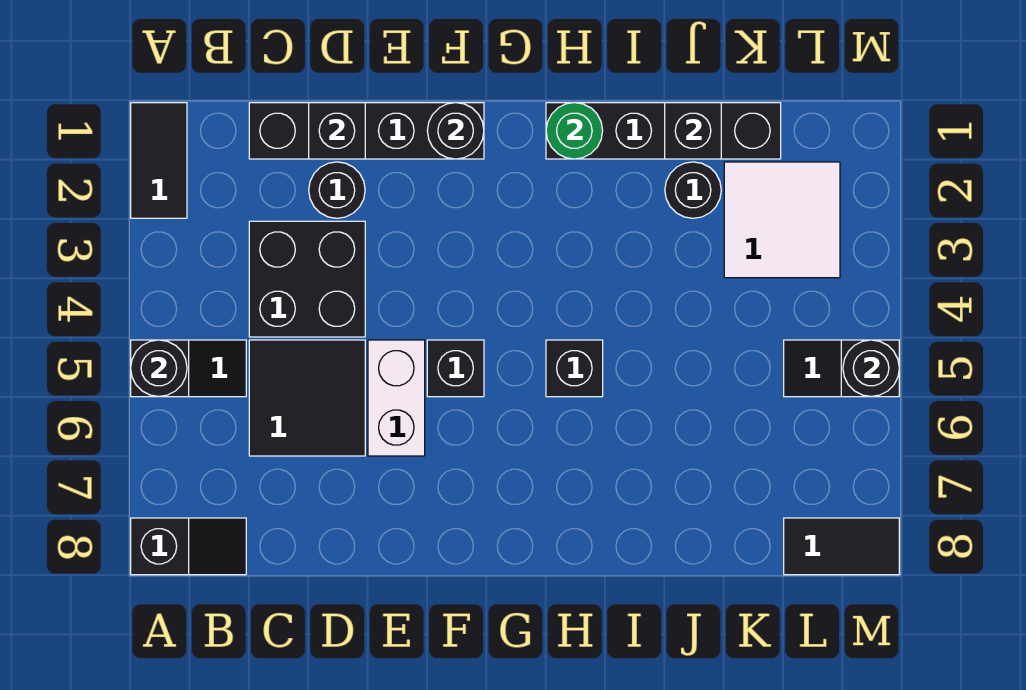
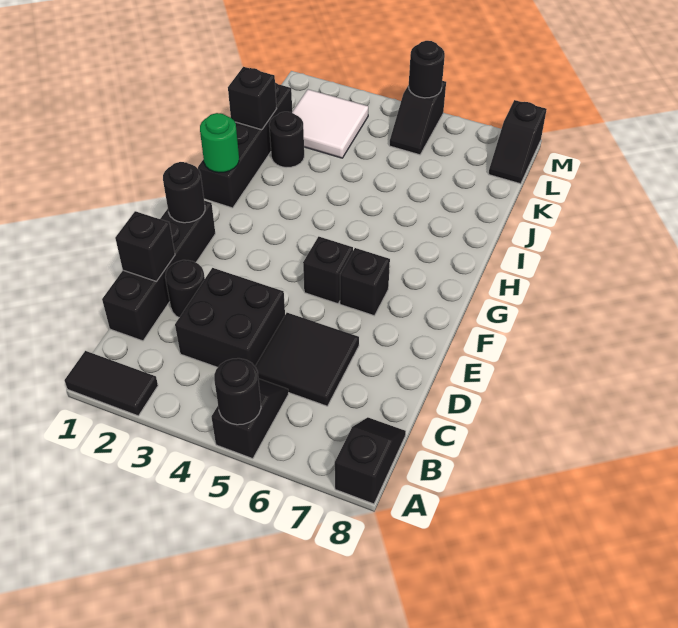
white brick E5:E6 level 1 -> none
black brick H5 level 1 -> black brick F6 level 1
black tile L8:M8 level 1 -> black slope L8:M8 level 1 top M

